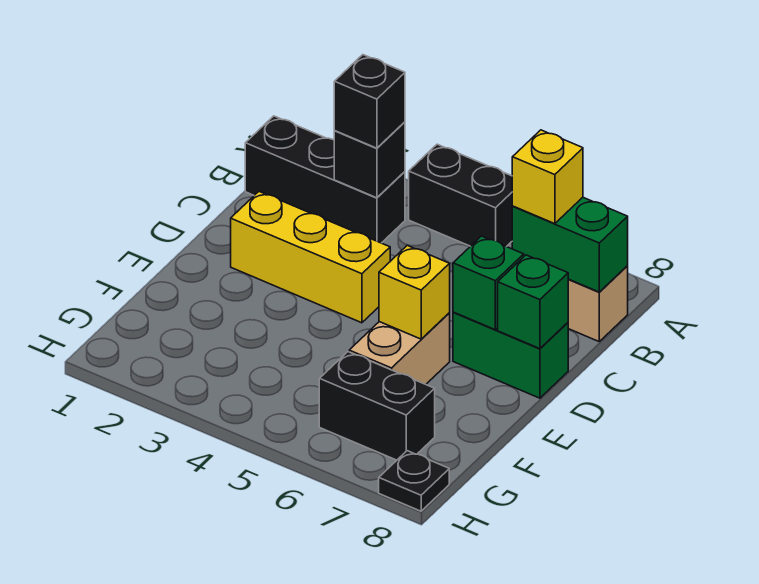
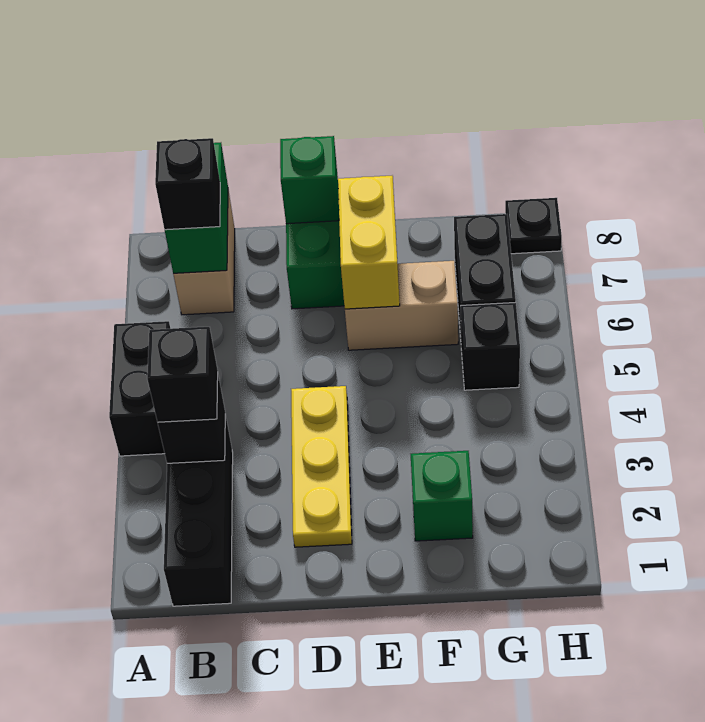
yellow brick B7 level 3 -> black brick B7 level 3
yellow brick D2:D4 level 1 -> yellow plate D2:D4 level 1
green brick D7 level 2 -> green brick F2 level 1
yellow brick E6 level 2 -> yellow brick E6:E7 level 2
none -> black brick G5 level 1

